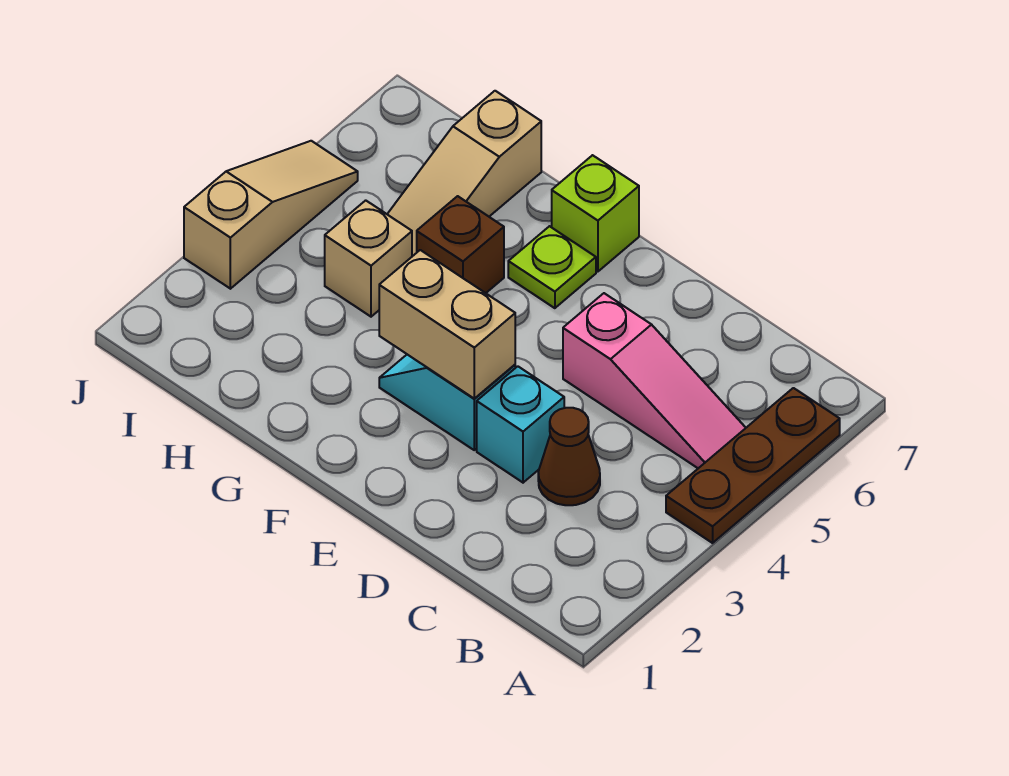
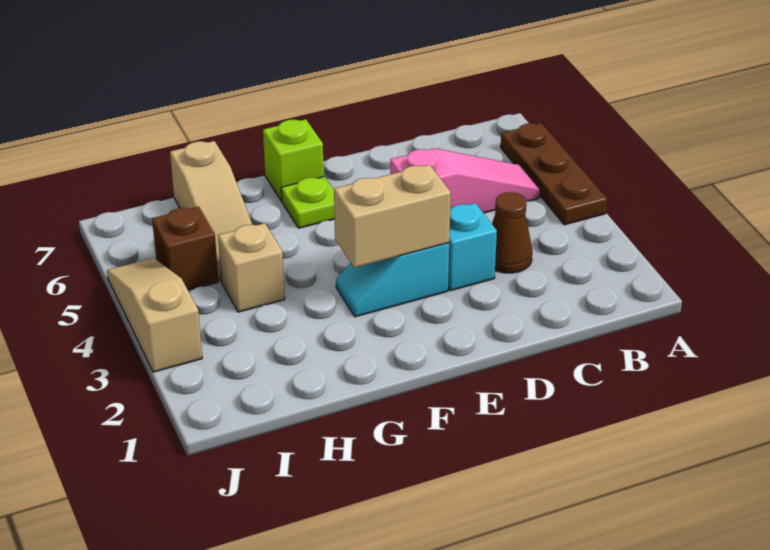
brown brick G5 level 1 -> brown brick I5 level 1

